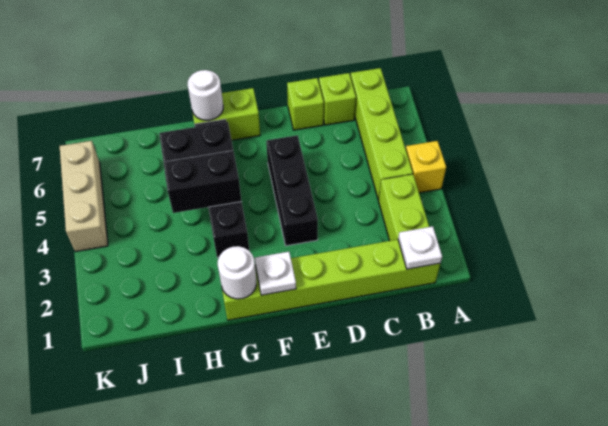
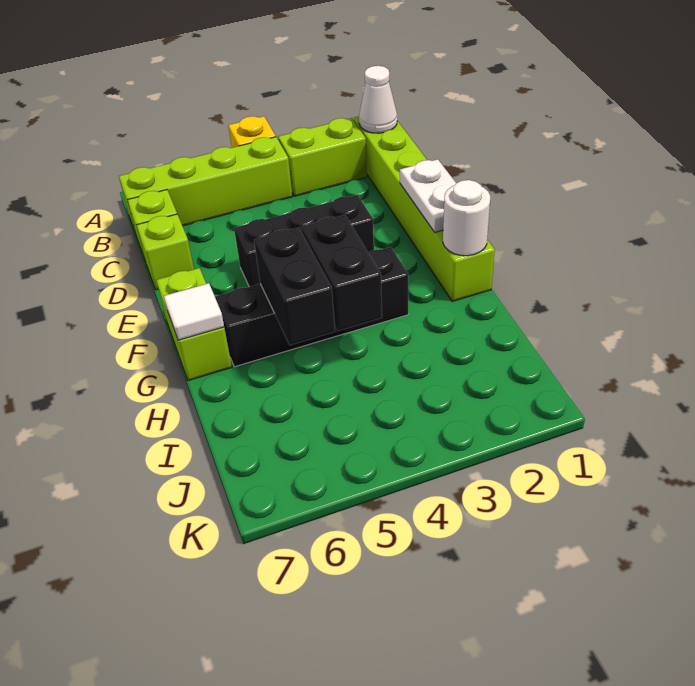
white plate B1 level 2 -> white cone B1 level 2
white plate F1 level 2 -> white plate E1:F1 level 2
white round brick G7 level 2 -> white tile G7 level 2
tan brick K4:K6 level 1 -> none

